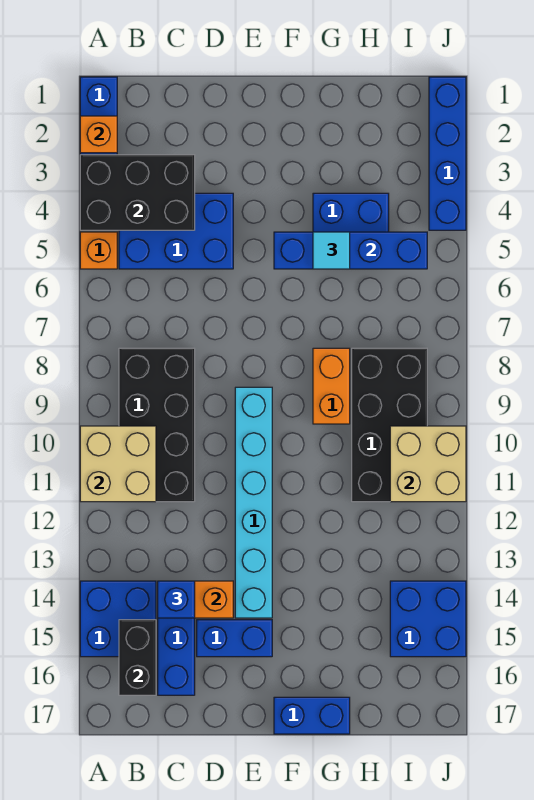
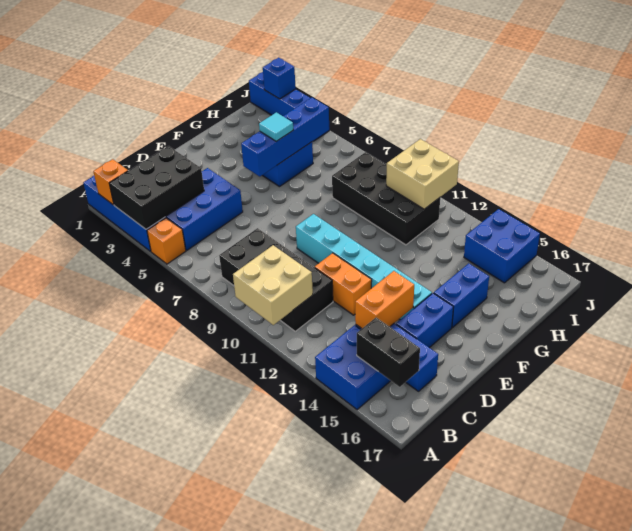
blue brick C14 level 3 -> blue brick J2 level 2
blue brick F17:G17 level 1 -> blue brick F15:G15 level 1
orange brick G8:G9 level 1 -> orange brick D11:D12 level 1

